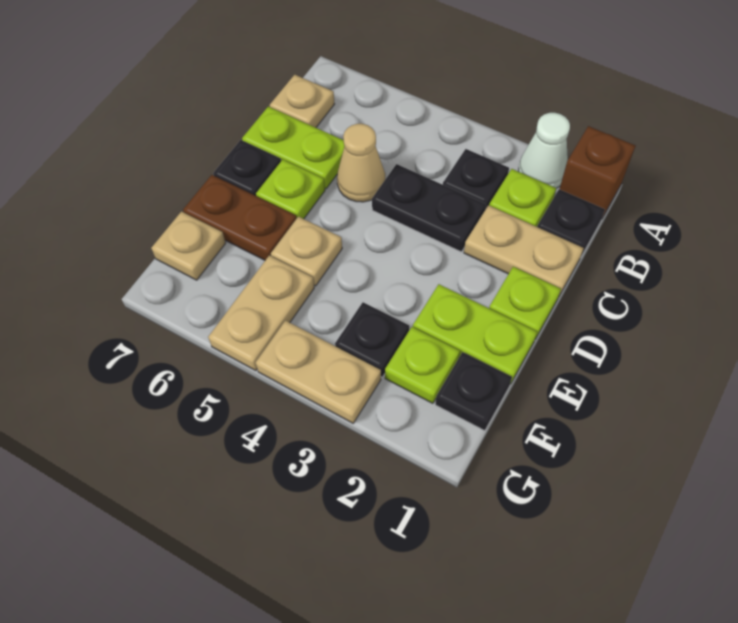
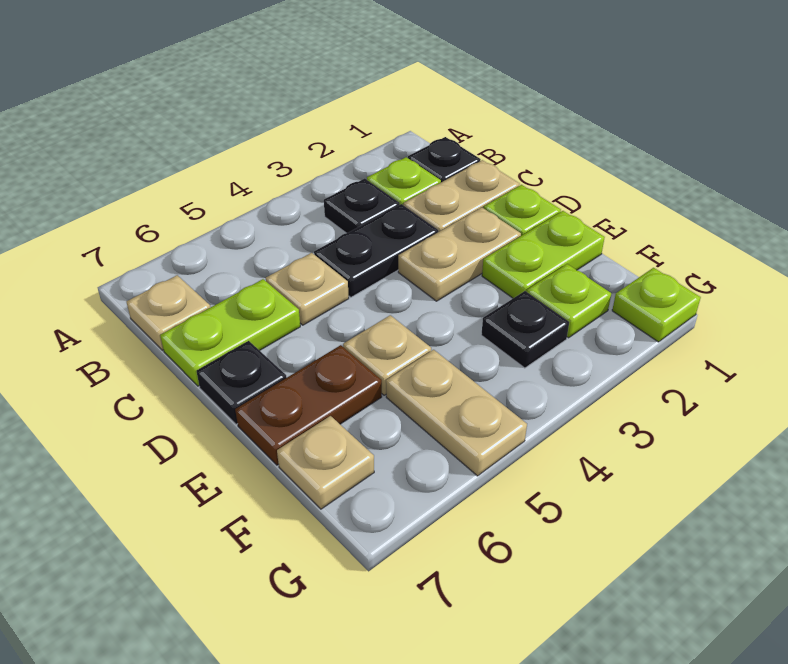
brown brick A1 level 1 -> none
white cone A2 level 1 -> none
tan cone C5 level 1 -> tan plate C5 level 1
lime plate D6 level 1 -> lime plate G1 level 1
black plate F1 level 1 -> none
tan plate G3:G4 level 1 -> tan plate D2:D3 level 1

